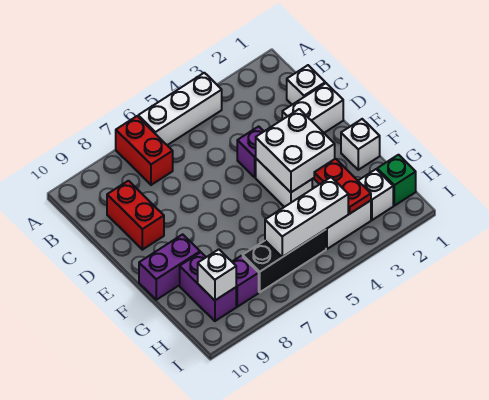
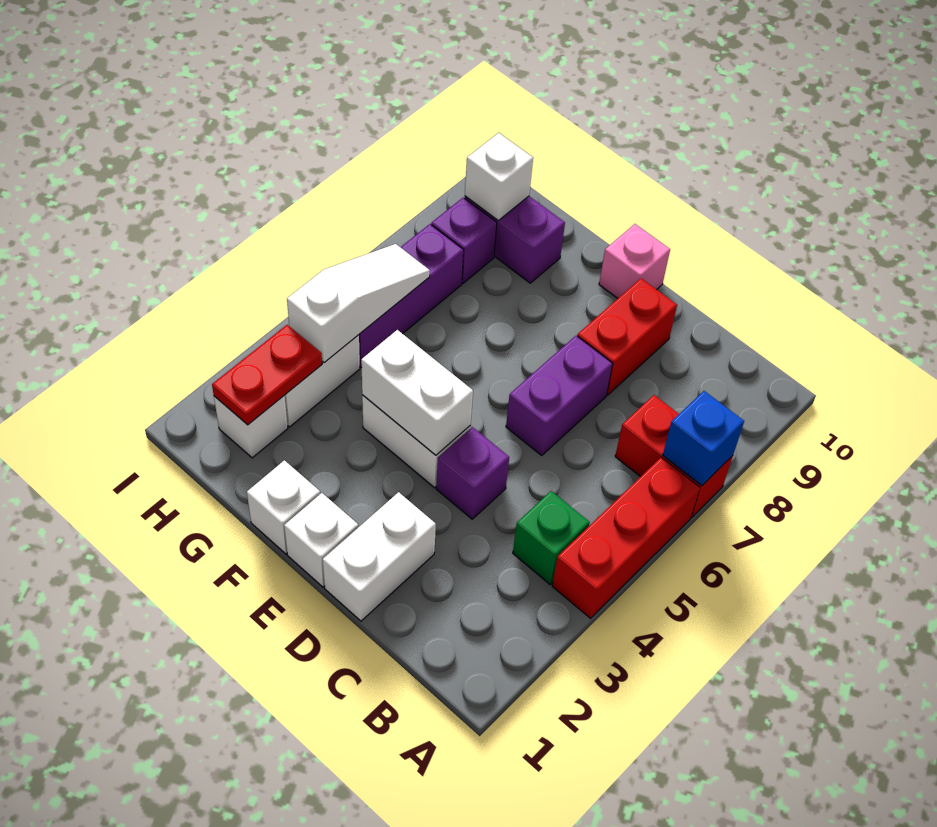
white brick A4:A6 level 1 -> red brick A4:A6 level 1
none -> blue brick A7 level 2
white brick C1 level 1 -> white brick E1 level 1
red brick C9:D9 level 1 -> red brick D8:D9 level 1
white brick E3:F4 level 2 -> white brick E4:F4 level 2
none -> pink brick E10 level 1
purple brick F9:F10 level 1 -> purple brick D6:D7 level 1
red plate G3:H3 level 2 -> red plate H2:H3 level 2
green brick H1 level 1 -> green brick B4 level 1
white brick H4:H6 level 2 -> white slope H4:H6 level 2 top 4
black brick H5:H7 level 1 -> purple brick H5:H7 level 1

